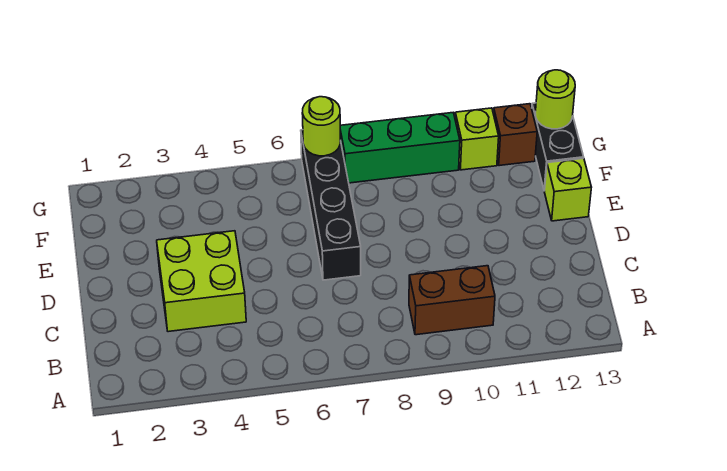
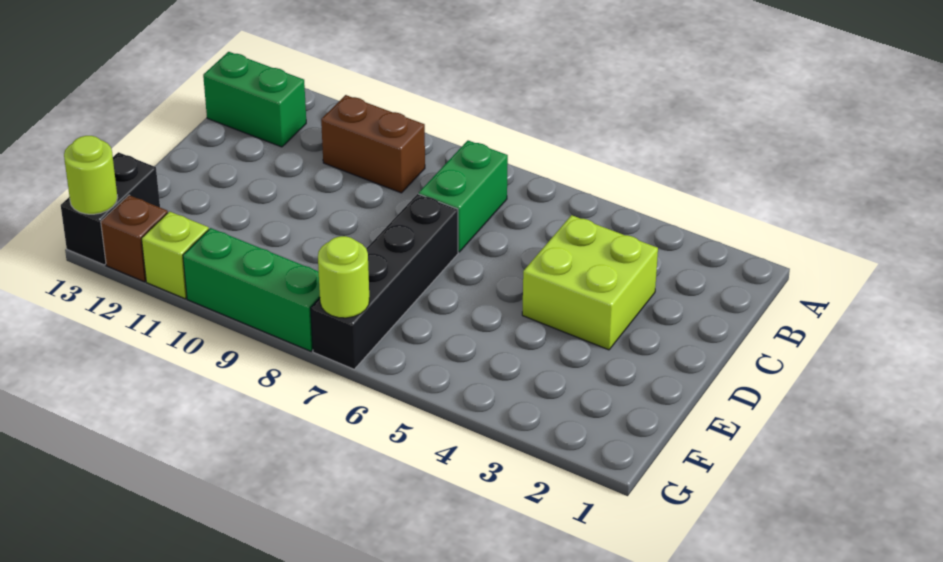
none -> green brick B7:C7 level 1
none -> green brick B12:B13 level 1
lime brick E13 level 1 -> none

